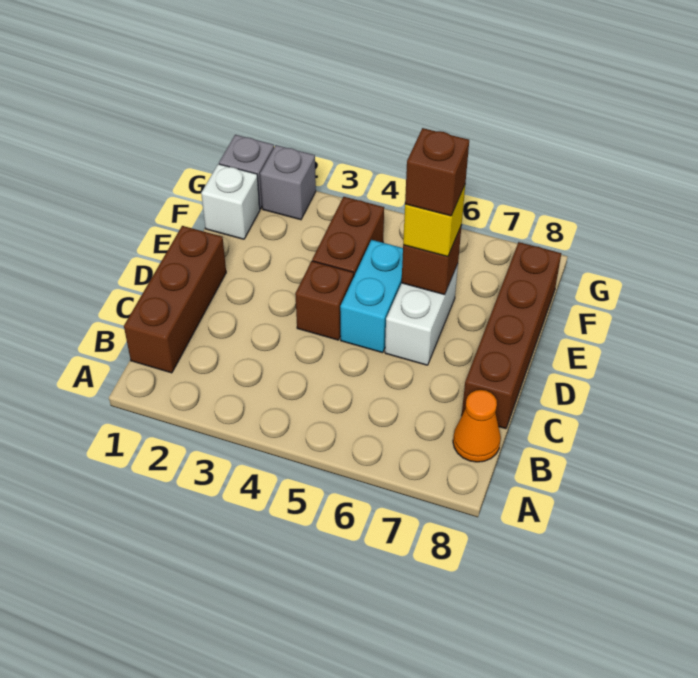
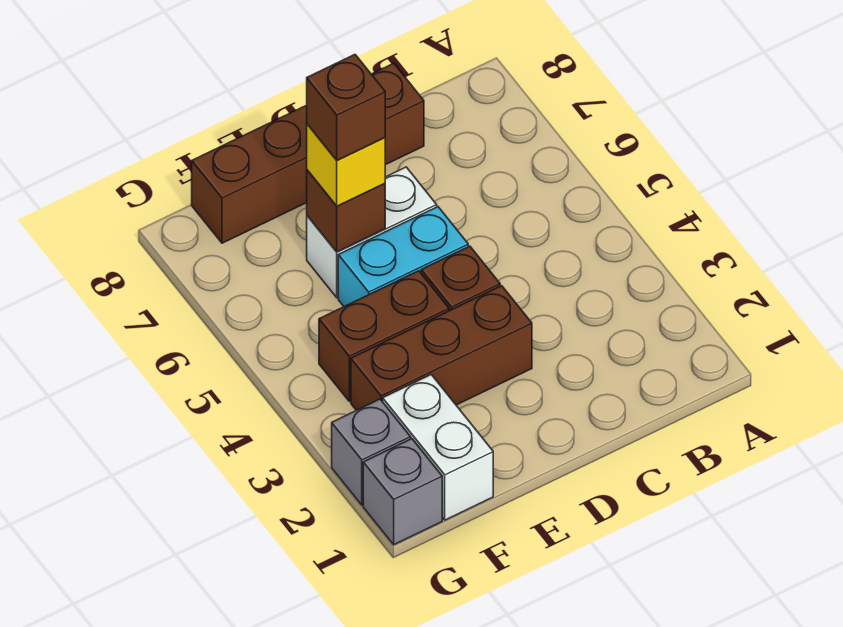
brown brick B1:D1 level 1 -> brown brick D3:F3 level 1
orange cone B8 level 1 -> none
white brick F1 level 1 -> white brick F1:F2 level 1

